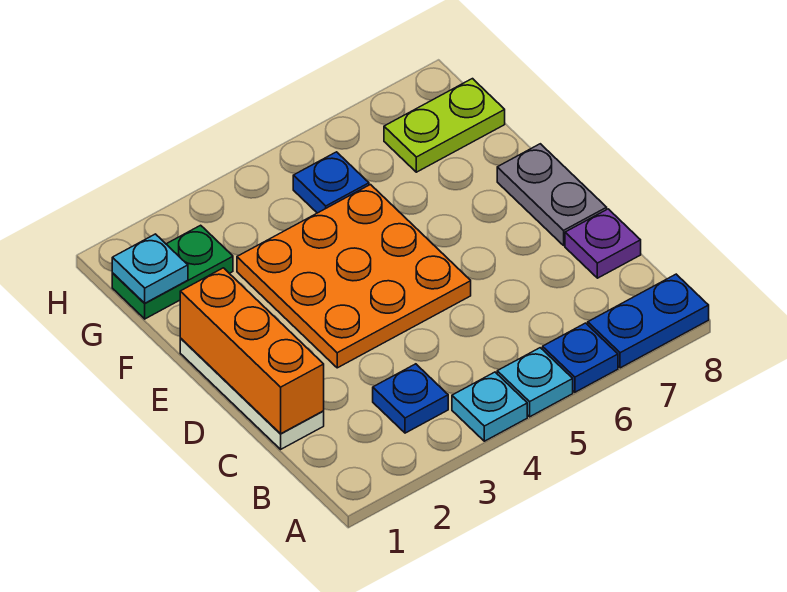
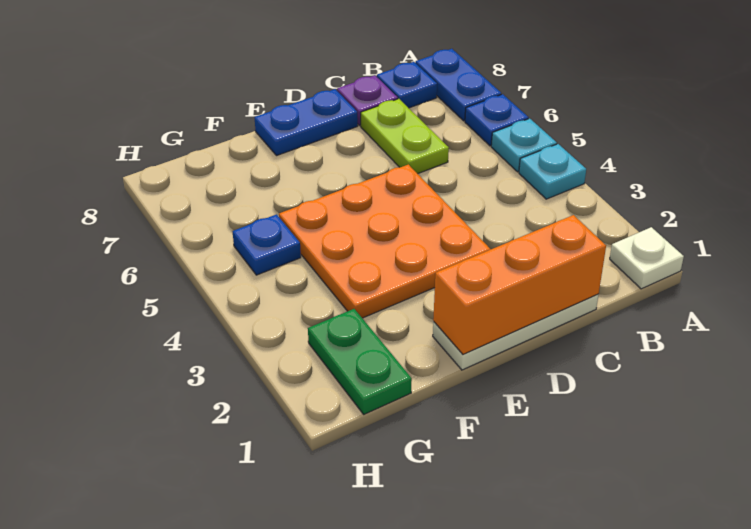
none -> white plate A1 level 1
blue plate B3 level 1 -> blue plate B8 level 1
grey plate D8:E8 level 1 -> blue plate D8:E8 level 1
cyan plate G1 level 2 -> none
lime plate G7:G8 level 1 -> lime plate C6:C7 level 1

